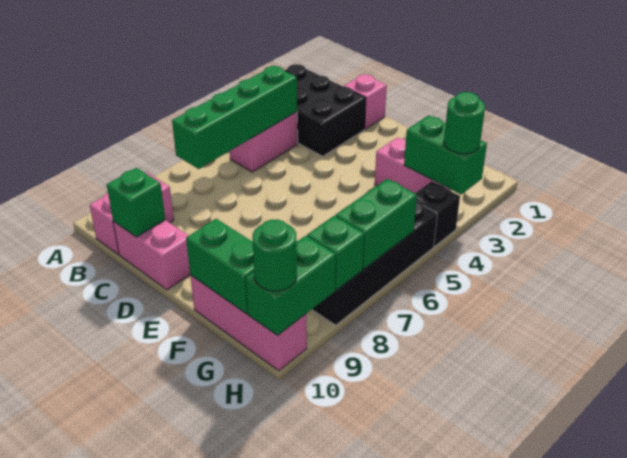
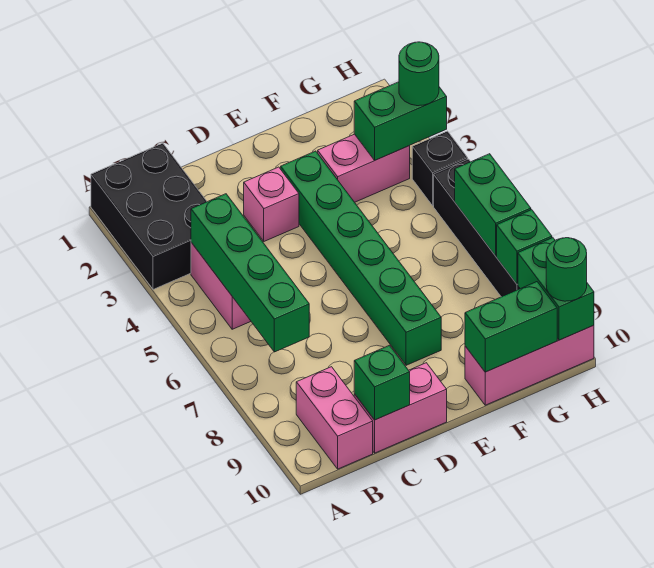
black brick A2:C3 level 1 -> black brick A1:B3 level 1
pink brick C1 level 1 -> pink brick D3 level 1
none -> green brick E3:E8 level 1

